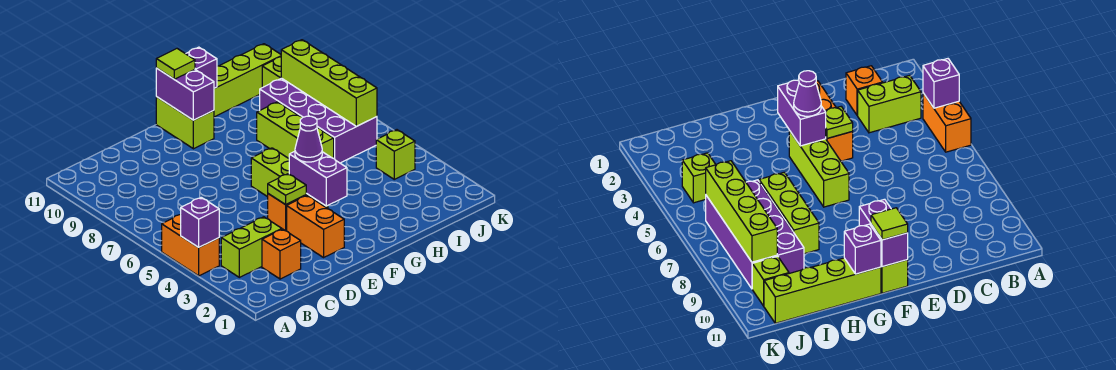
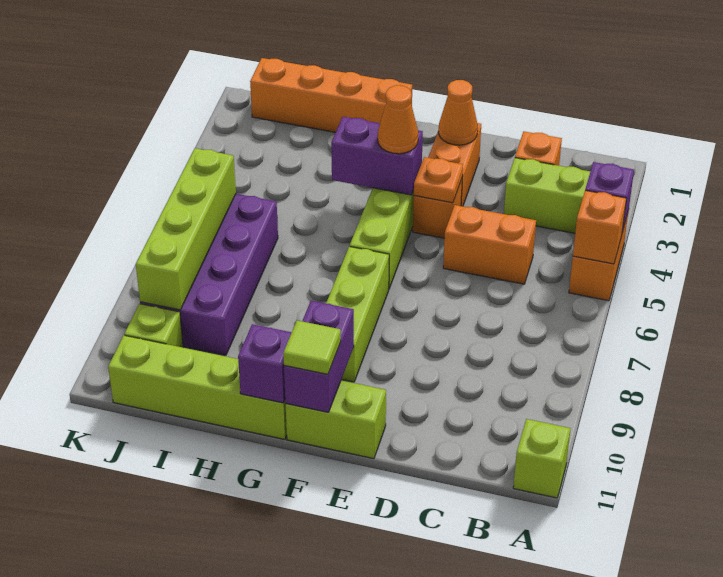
none -> orange brick A5 level 2
none -> orange brick C5:D5 level 1
none -> orange cone E2 level 2
lime plate E4 level 2 -> orange plate E4 level 2
purple brick F3:F4 level 2 -> purple brick F4:G4 level 2
purple cone F4 level 3 -> orange cone F4 level 3
lime brick F10:F11 level 1 -> lime brick E11:F11 level 1
none -> orange brick G1:J1 level 1
lime brick H6:H8 level 1 -> lime brick F7:F9 level 1
lime brick J4 level 1 -> lime brick A11 level 1

